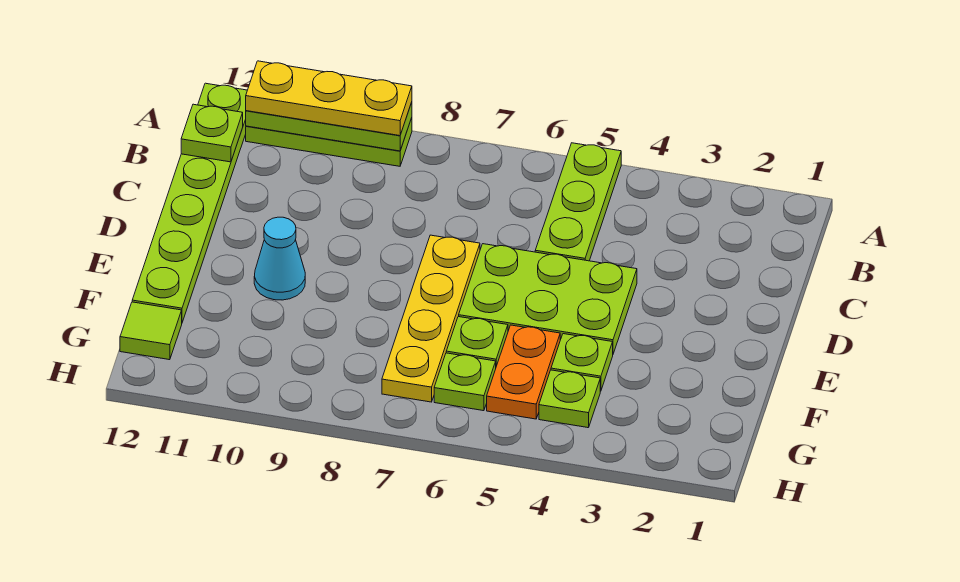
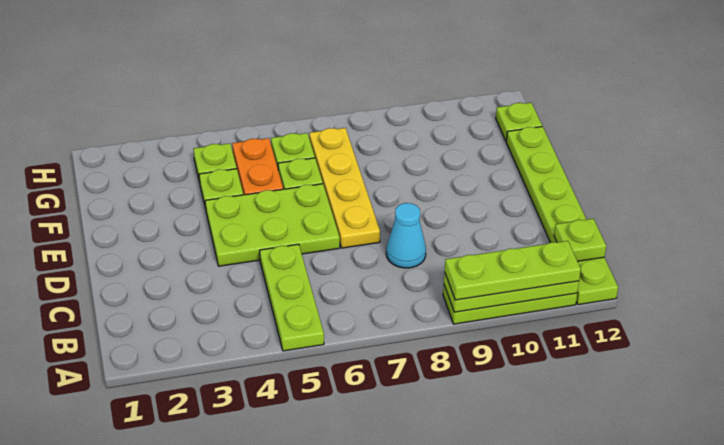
yellow plate A9:A11 level 3 -> lime plate A9:A11 level 3
cyan cone E10 level 1 -> cyan cone C8 level 1
lime tile G12 level 1 -> lime plate G12 level 1

